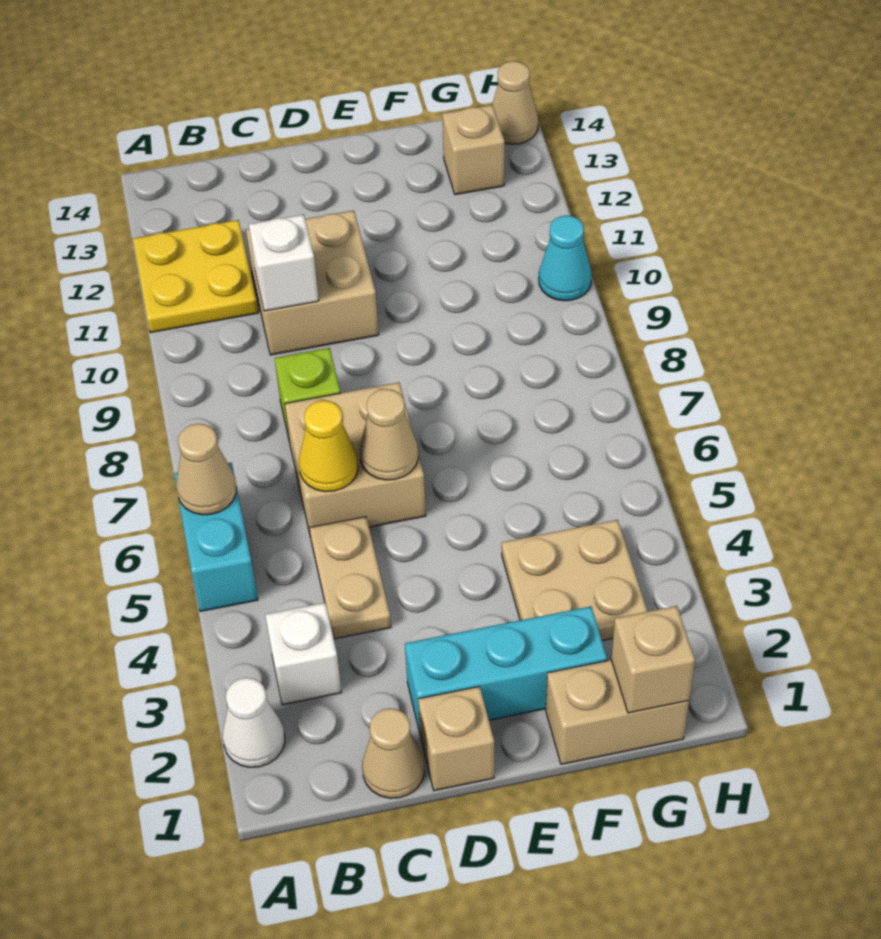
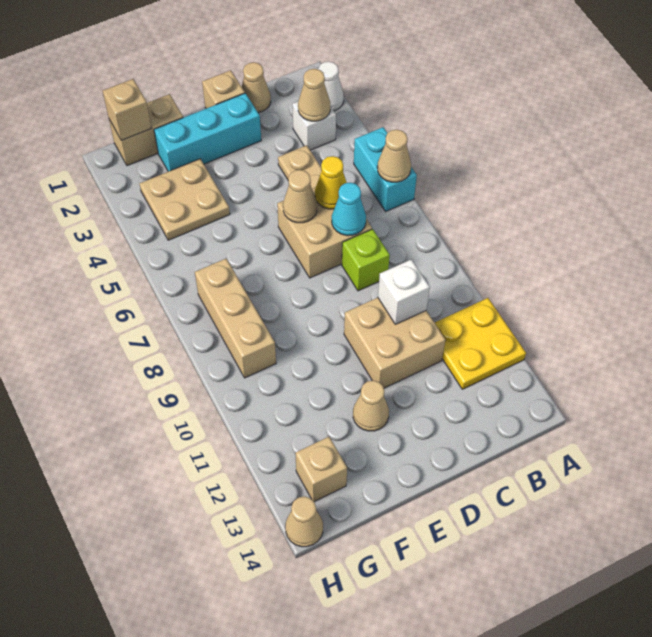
none -> tan cone B3 level 2
none -> tan cone E12 level 1
none -> tan brick G7:G9 level 1
cyan cone H10 level 1 -> cyan cone C7 level 2

